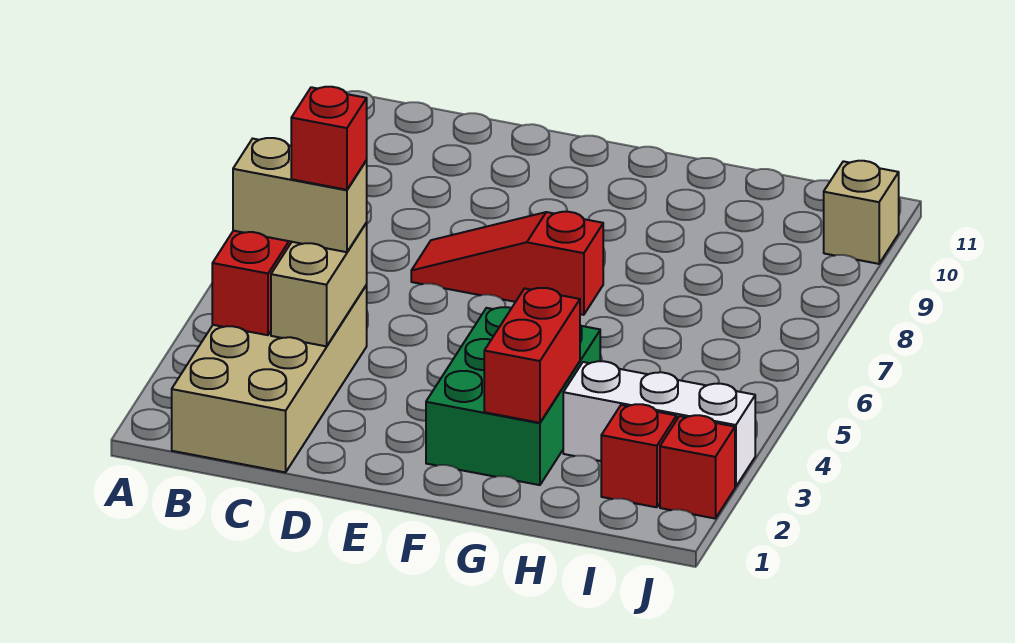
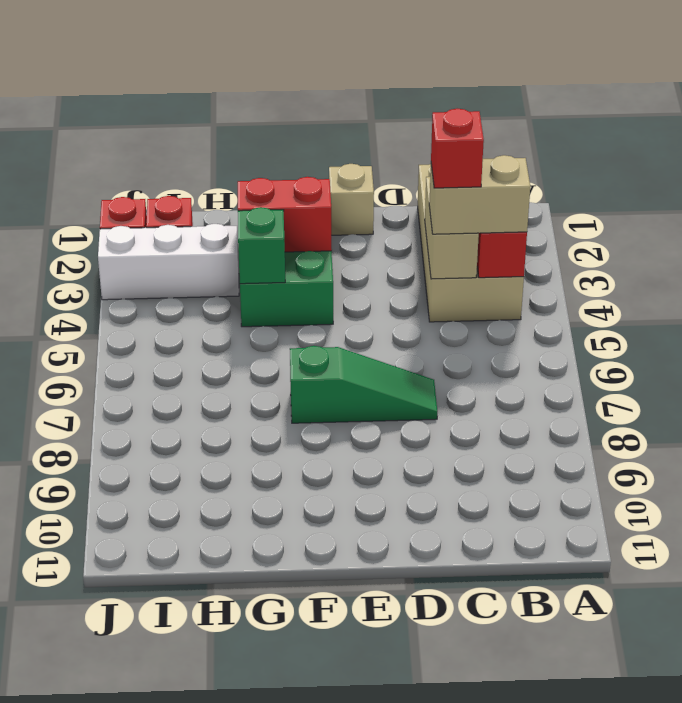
red slope D7:F7 level 1 top F -> green slope D7:F7 level 1 top F
red brick G2:G3 level 2 -> red brick F3:G3 level 2
none -> green brick G4 level 2
tan brick J10 level 1 -> tan brick E1 level 1

